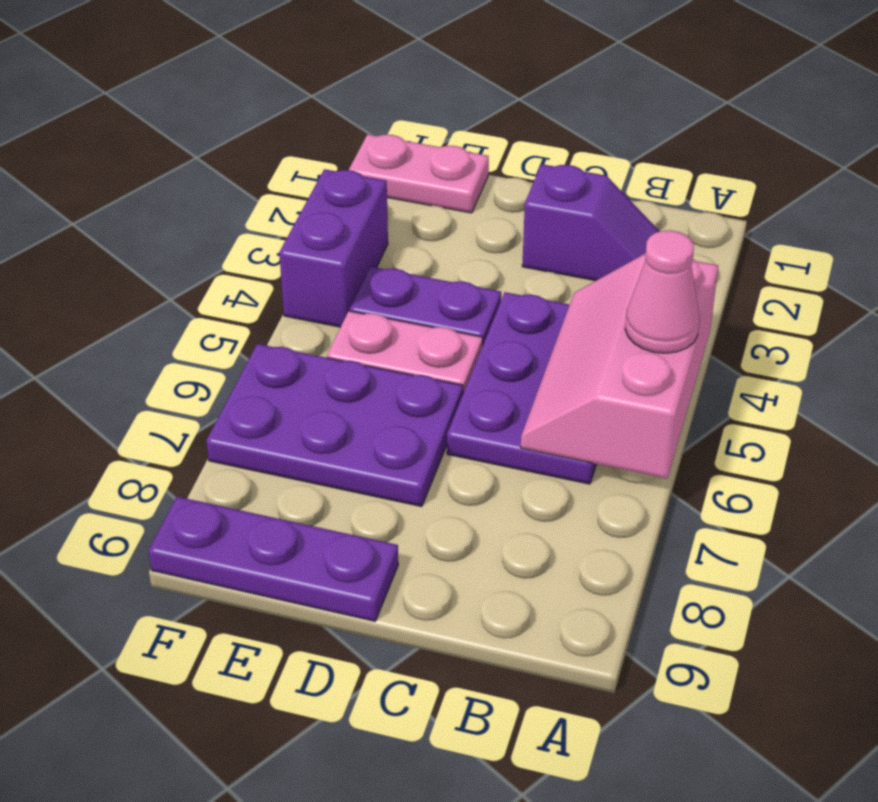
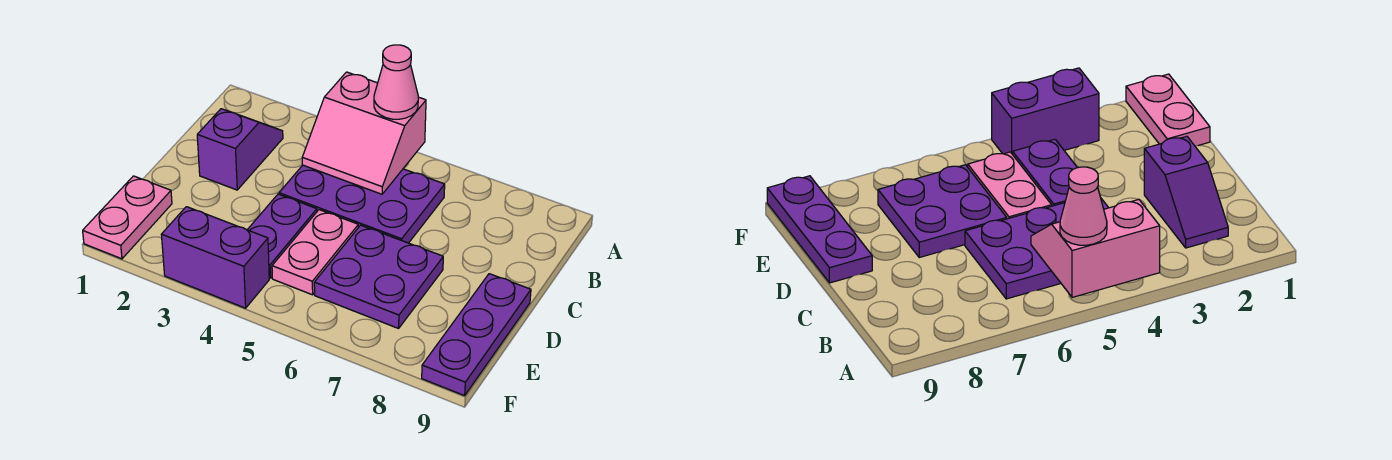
pink slope A4:B6 level 2 top A -> pink slope A4:B5 level 2 top A
purple plate D6:F7 level 1 -> purple plate D6:E7 level 1

